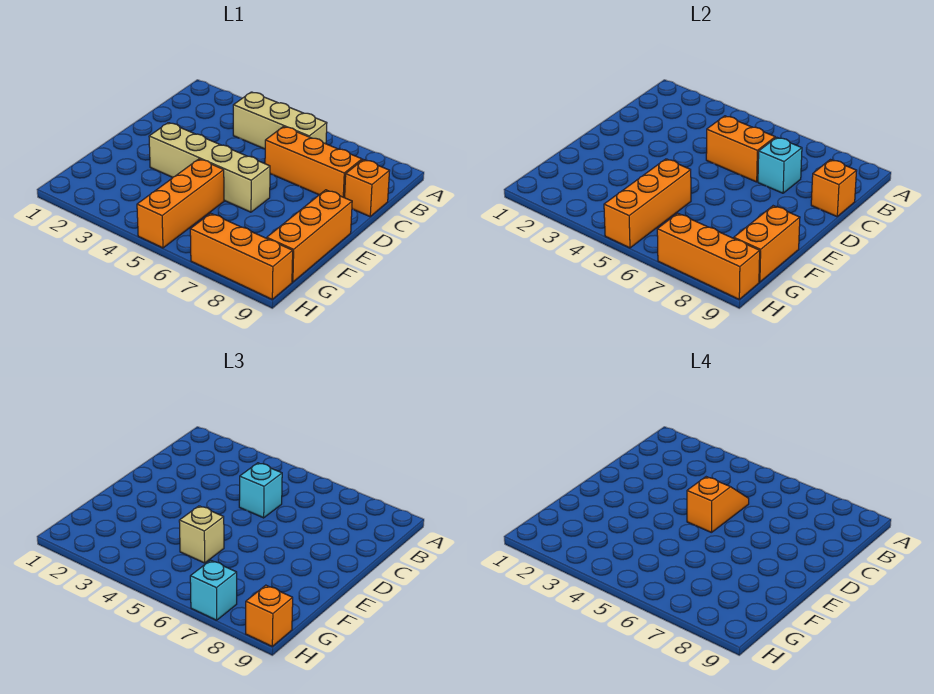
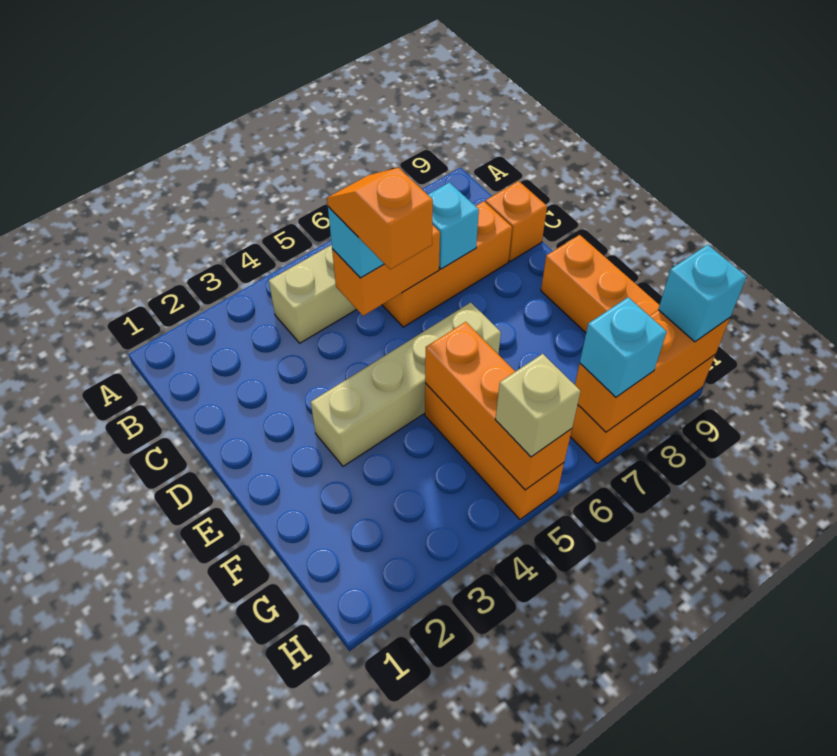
orange brick C9 level 2 -> none
tan brick F5 level 3 -> tan brick H5 level 3
orange brick F9:G9 level 2 -> none
orange brick H9 level 3 -> cyan brick H9 level 3

